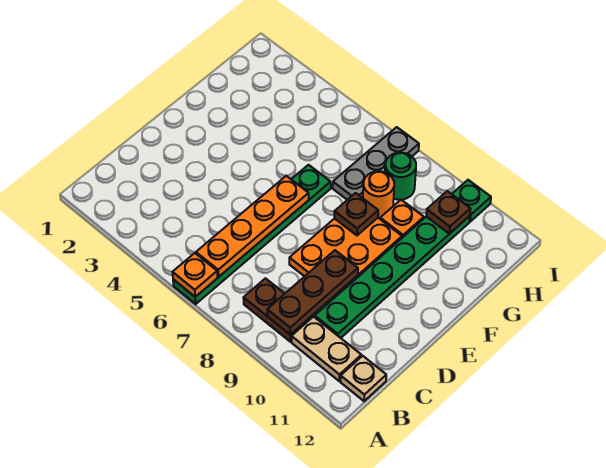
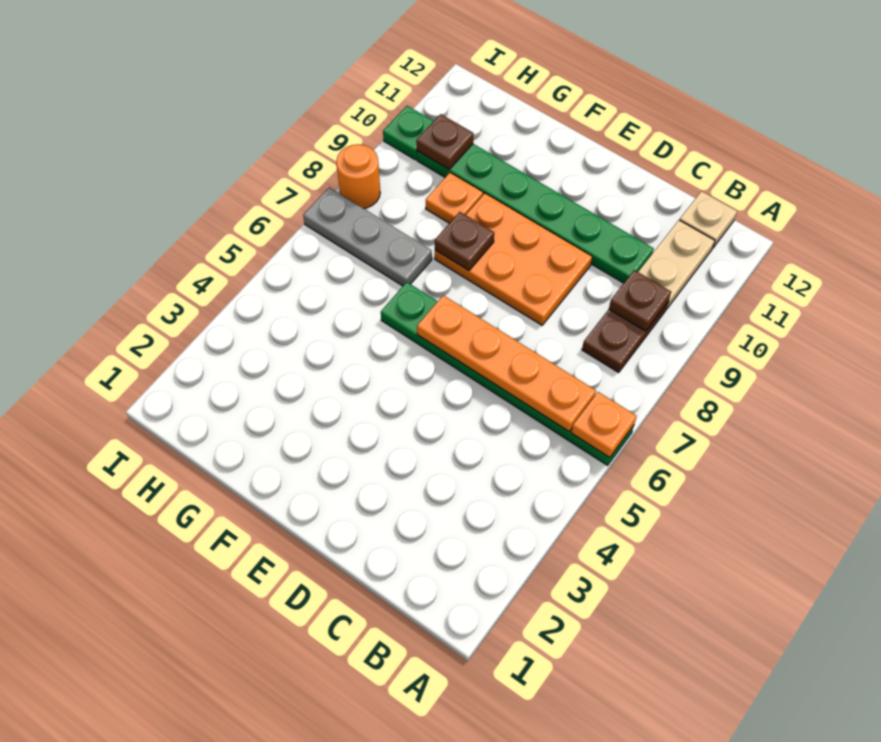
brown plate B9:D9 level 2 -> brown plate B9 level 2
orange round brick G8 level 1 -> orange round brick I8 level 1
green round brick H8 level 1 -> none

